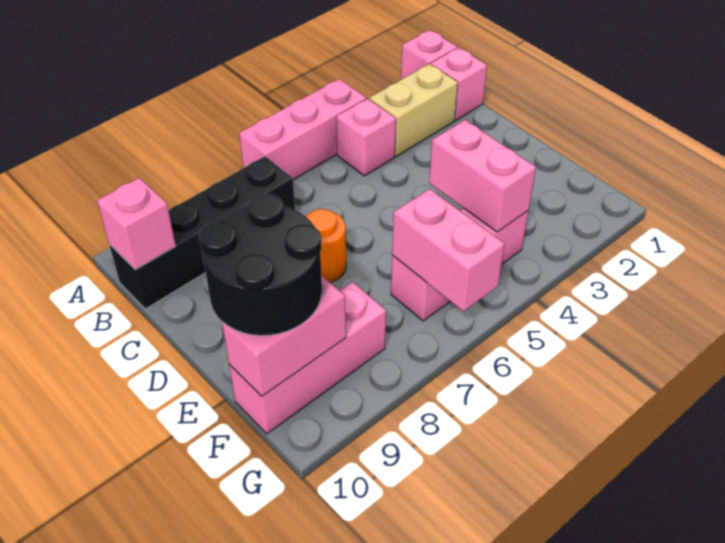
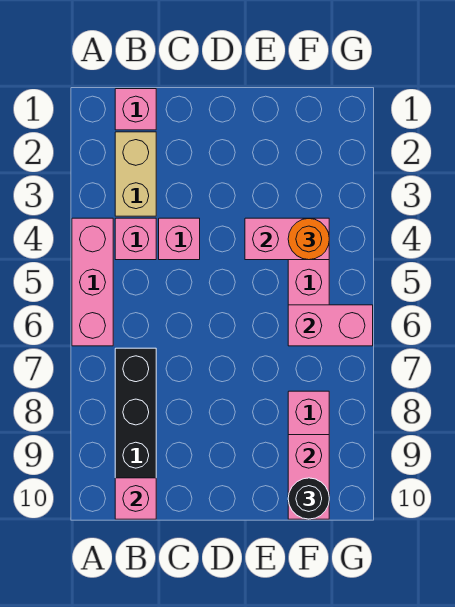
pink brick A1 level 1 -> pink brick C4 level 1
orange round brick D7 level 1 -> orange round brick F4 level 3
black round brick E9:F10 level 3 -> black round brick F10 level 3

